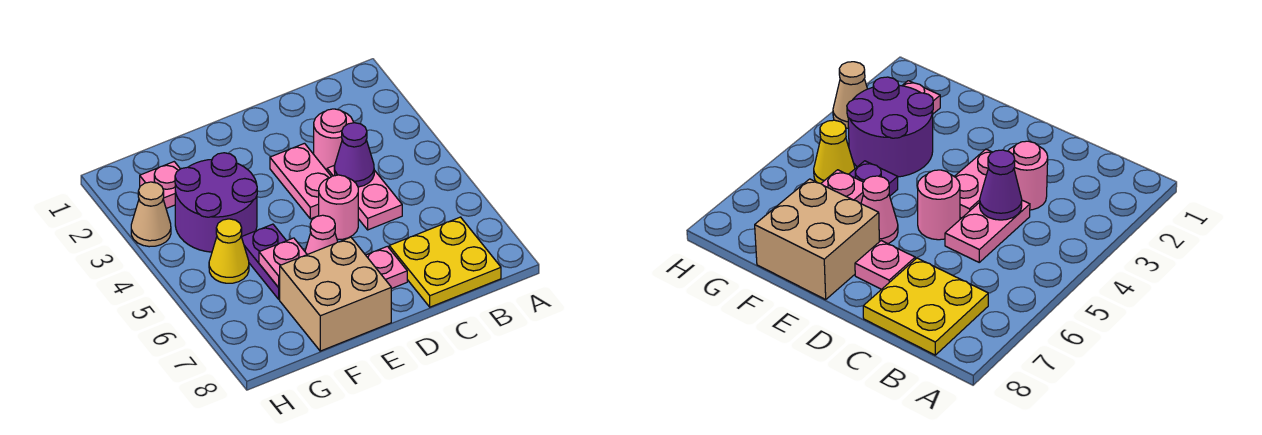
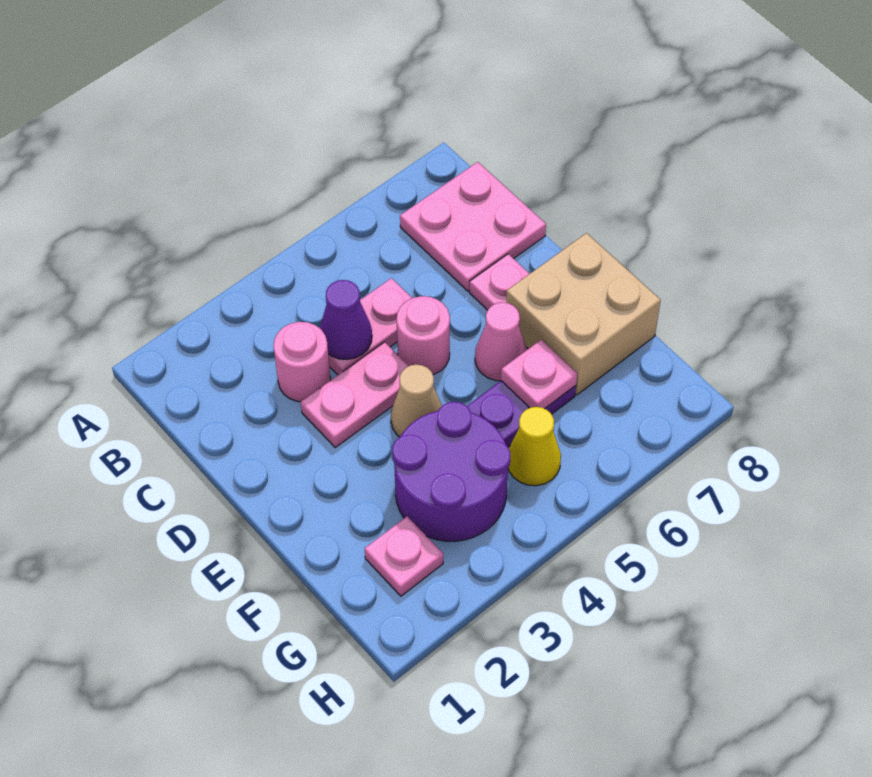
yellow plate B7:C8 level 1 -> pink plate B7:C8 level 1
tan cone H3 level 1 -> tan cone E4 level 1

